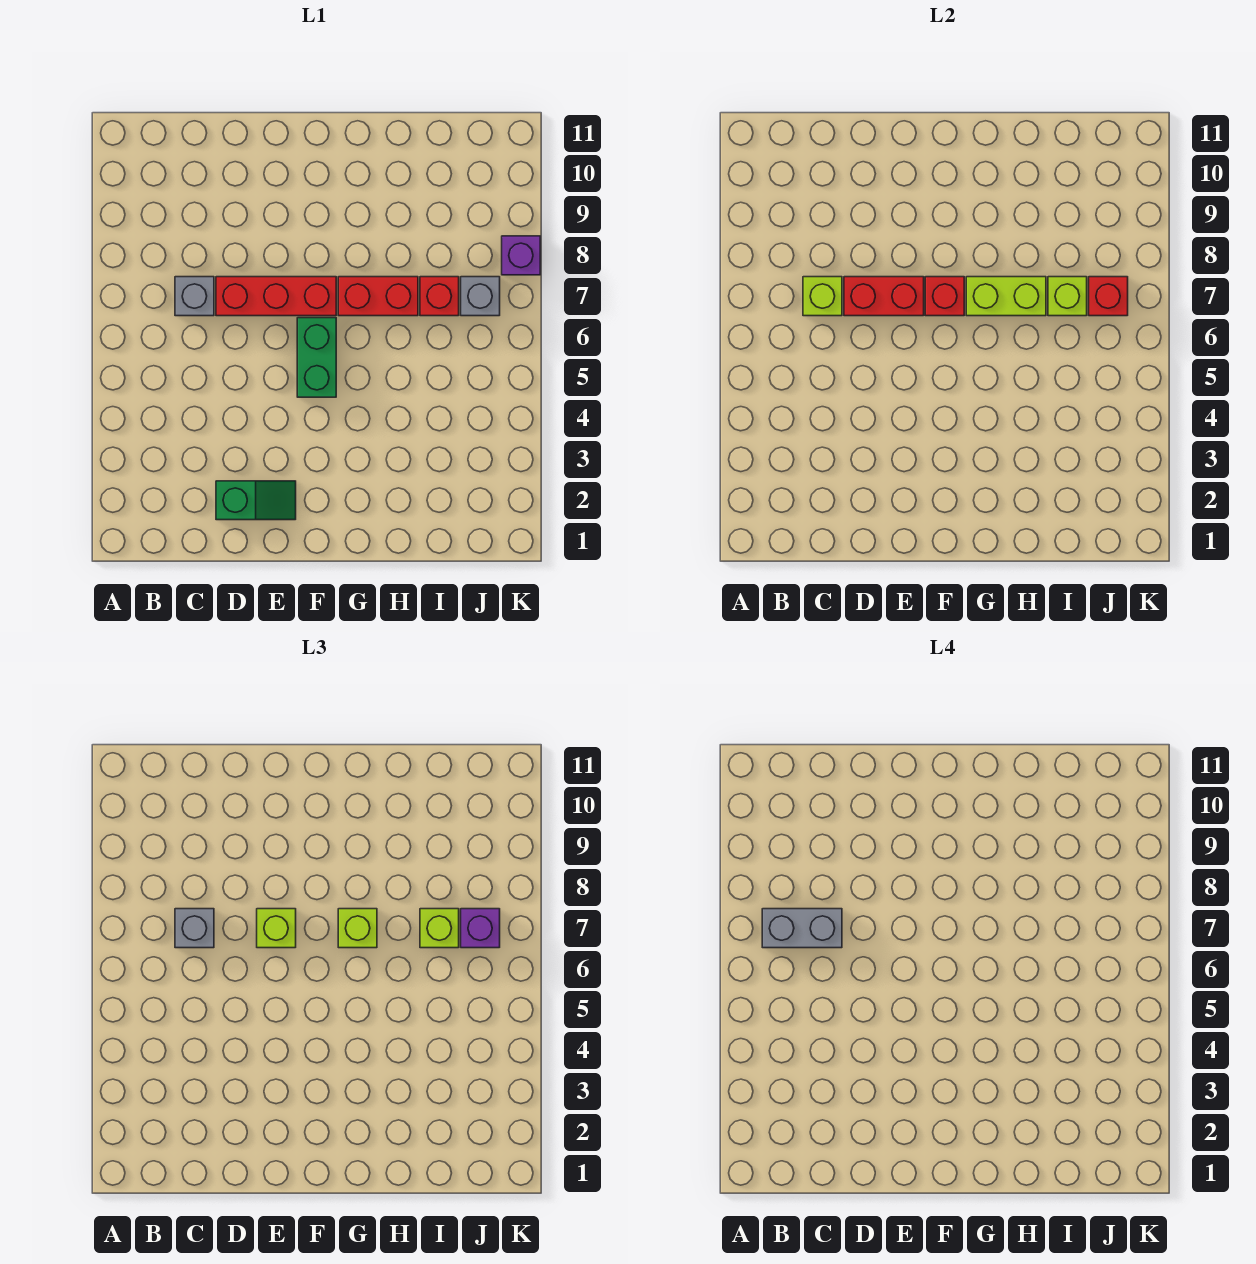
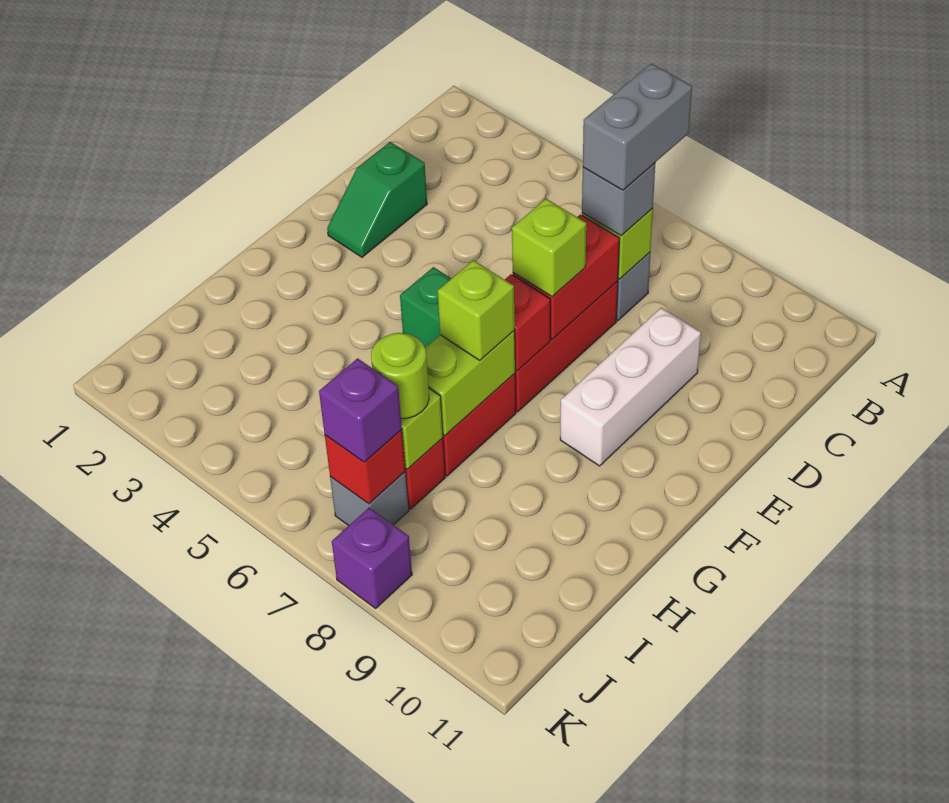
none -> white brick D9:F9 level 1
lime brick I7 level 3 -> lime round brick I7 level 3

